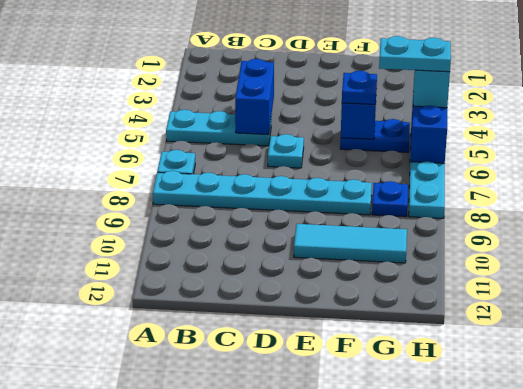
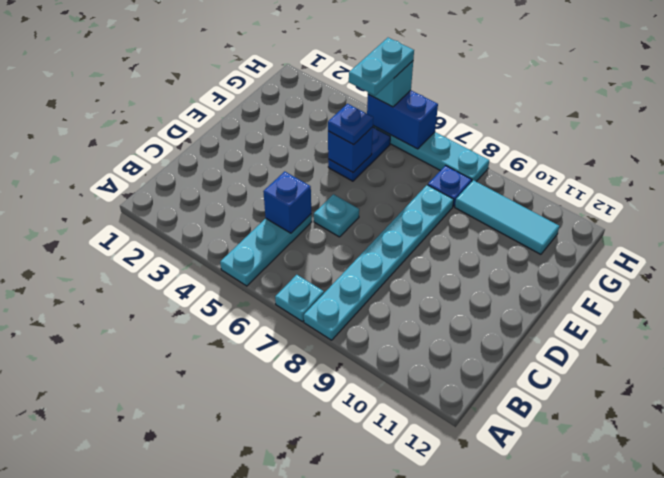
blue brick C4:C5 level 2 -> blue brick C5 level 2
cyan tile E10:G10 level 1 -> cyan tile G9:G11 level 1

